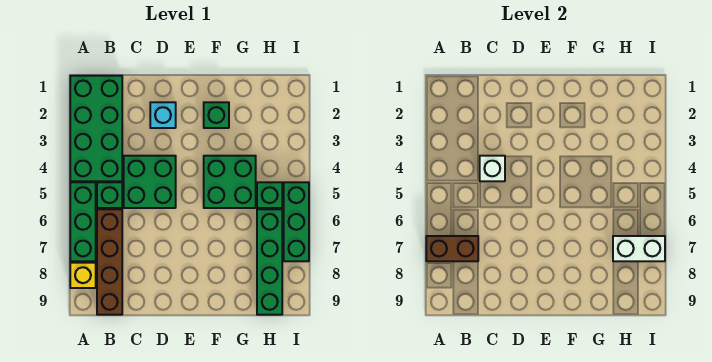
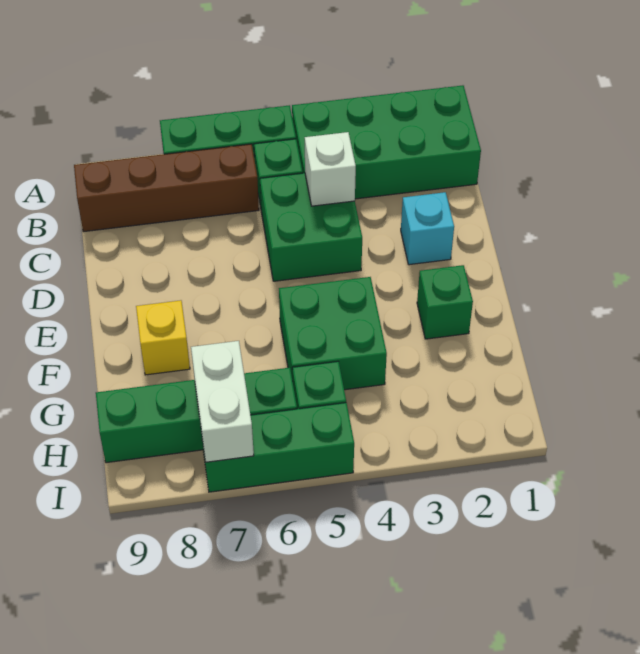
brown brick A7:B7 level 2 -> none
yellow brick A8 level 1 -> yellow brick F8 level 1

